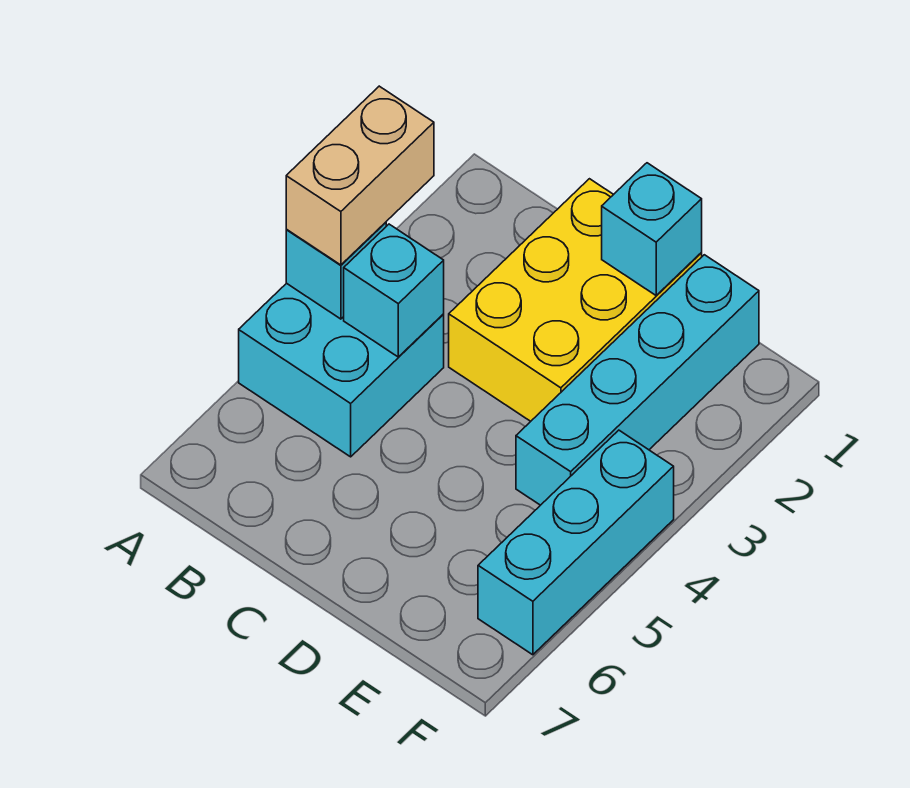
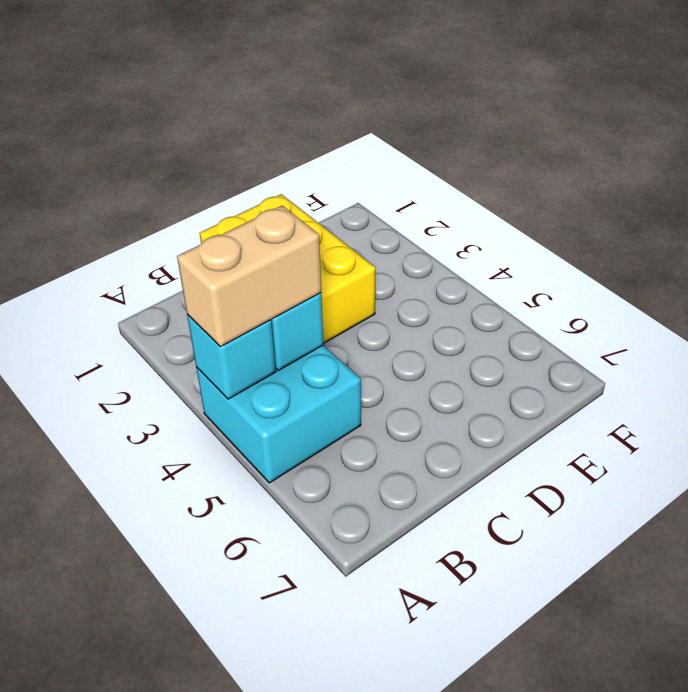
tan brick A3:A4 level 3 -> tan brick A4:B4 level 3
cyan brick D1 level 2 -> none
cyan brick E1:E4 level 1 -> none
cyan brick F4:F6 level 1 -> none

